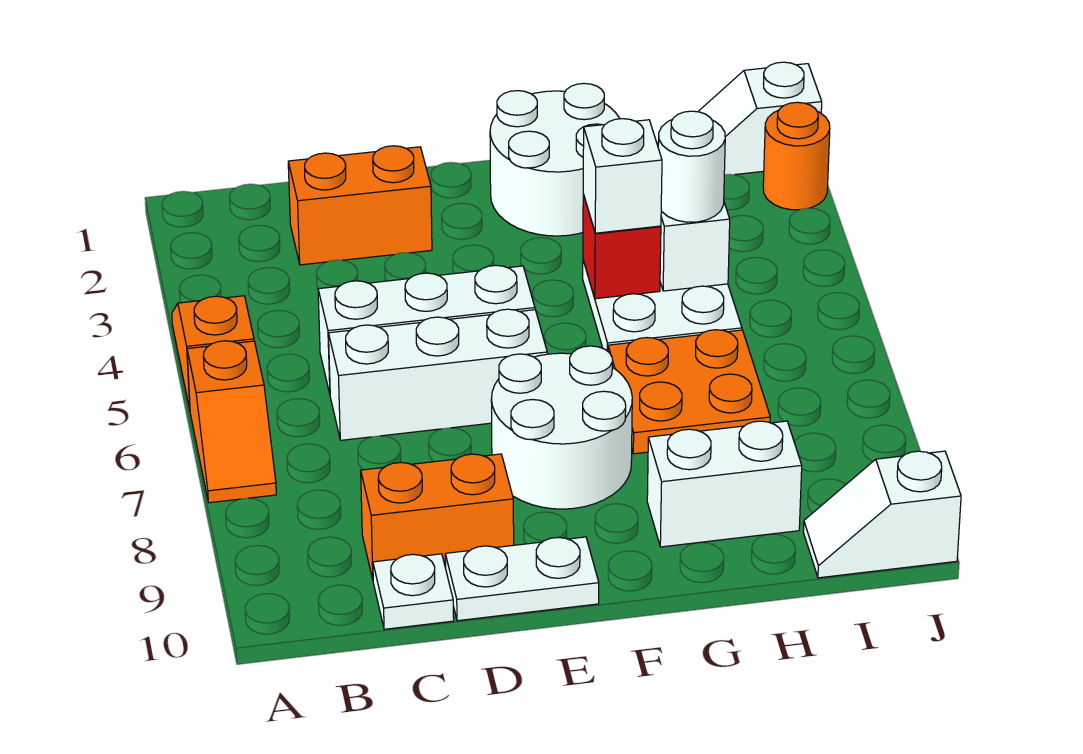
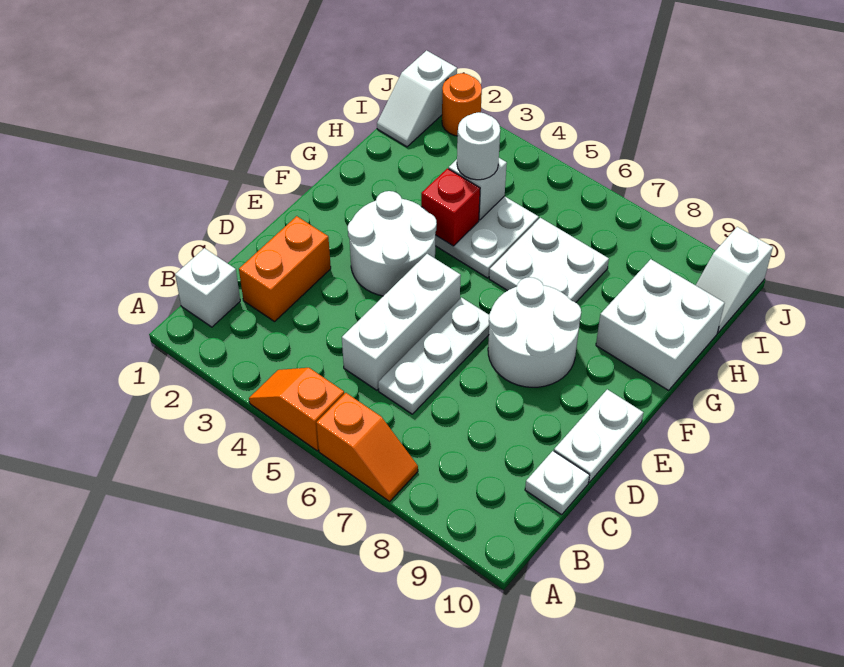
white brick C6:E6 level 1 -> white plate C6:E6 level 1
orange brick C9:D9 level 1 -> none
white round brick F1:G2 level 1 -> white round brick E3:F4 level 1
white brick G4 level 3 -> white brick B1 level 1
orange plate G6:H7 level 1 -> white plate G6:H7 level 1
white brick G9:H9 level 1 -> white brick G9:H10 level 1

